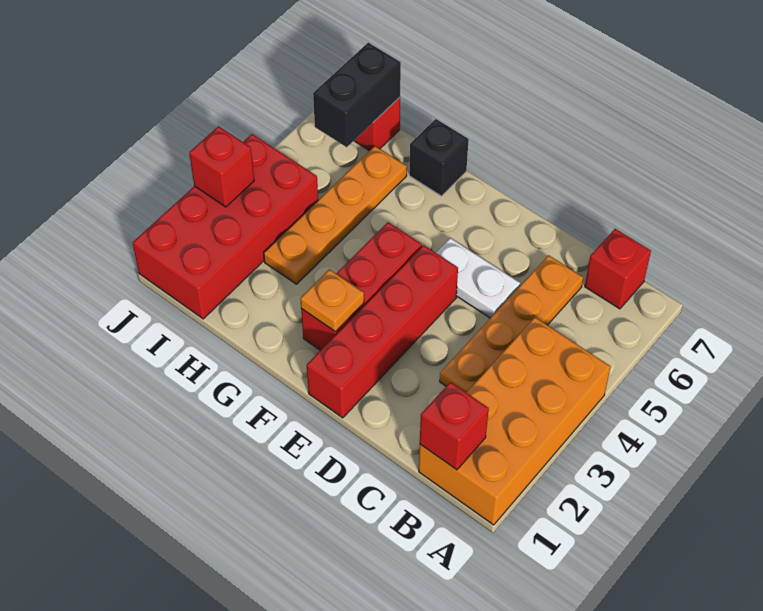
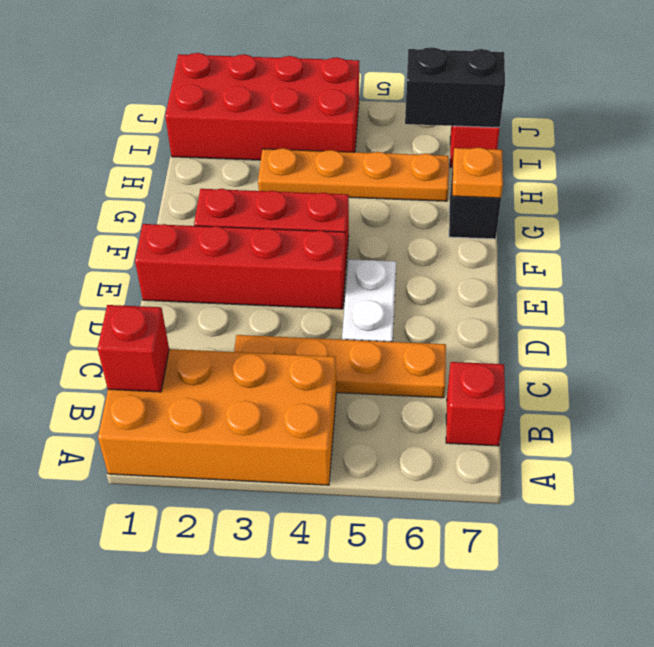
orange plate F2 level 2 -> orange plate G7 level 2
red brick J3 level 2 -> none

